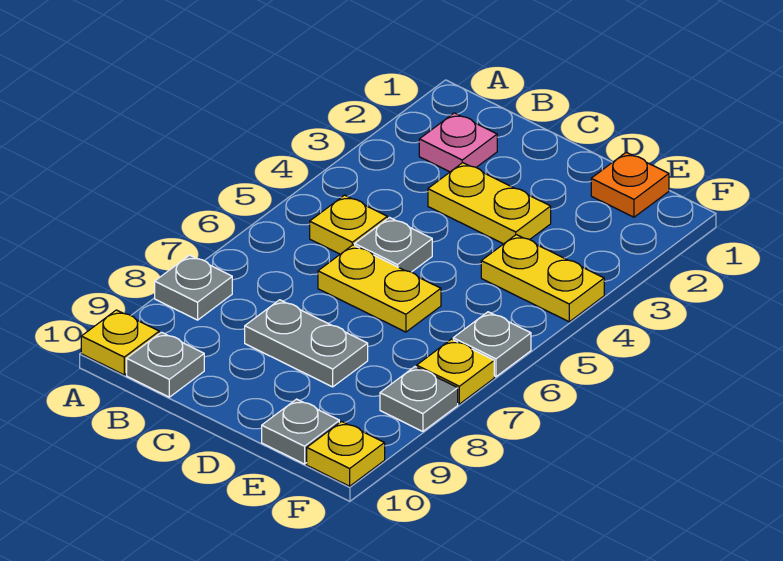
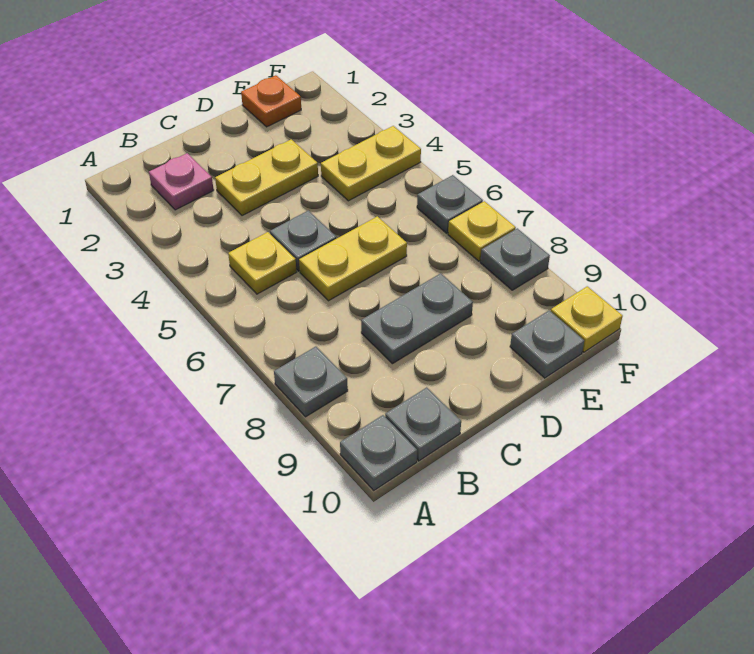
yellow plate A10 level 1 -> grey plate A10 level 1

